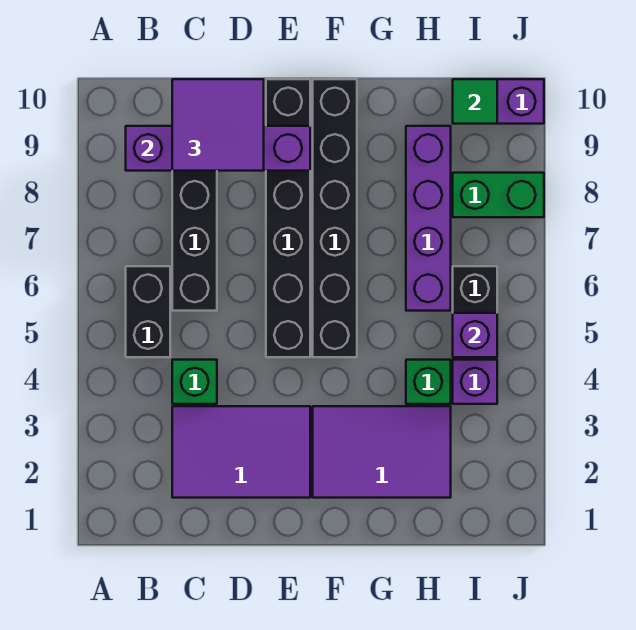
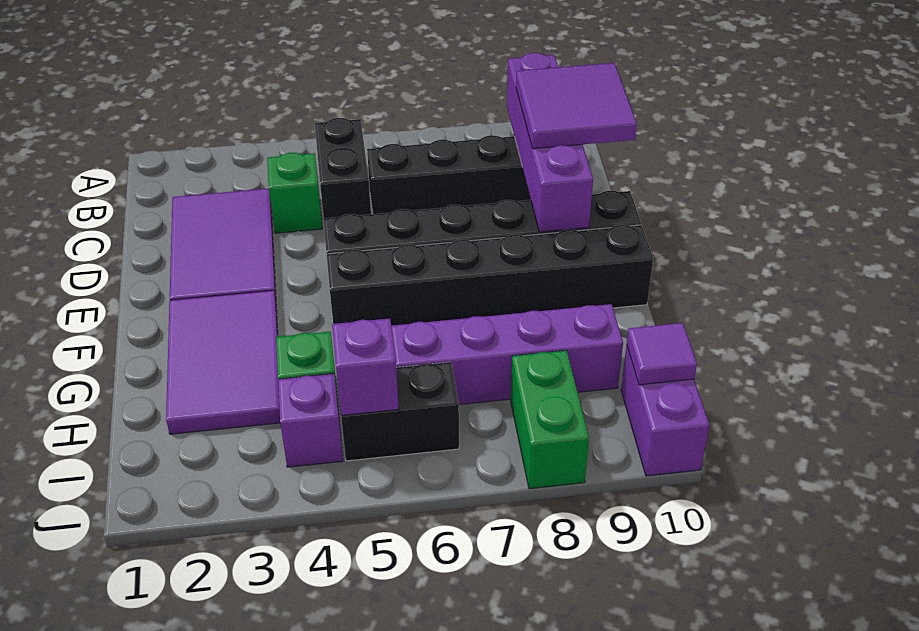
black brick B5:B6 level 1 -> black brick B5:C5 level 1
green tile I10 level 2 -> purple tile I10 level 2

